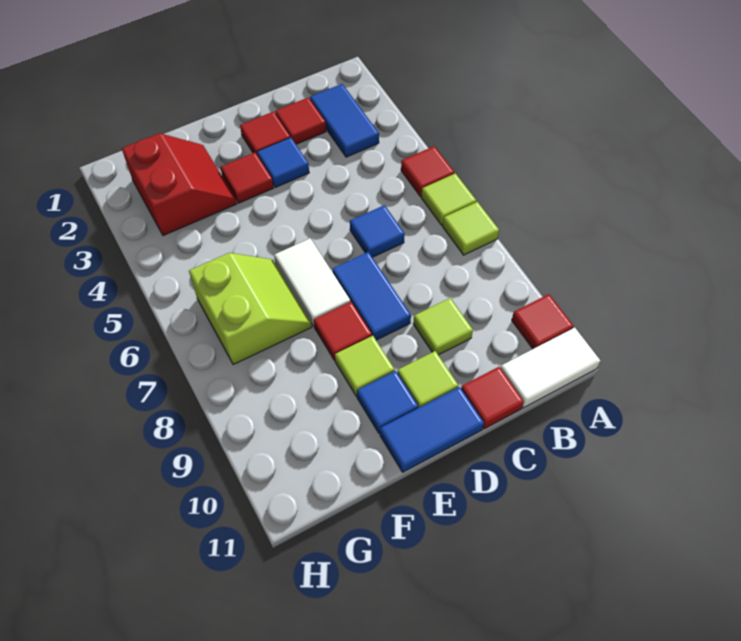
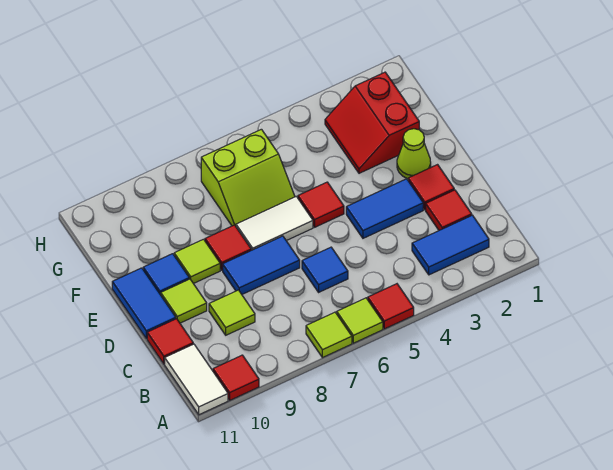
blue tile D3 level 1 -> blue tile D3:D4 level 1
none -> lime cone E2 level 1
red tile E3 level 1 -> red tile E5 level 1
red slope F2:G3 level 1 top G -> red slope F2:G3 level 1 top 2

